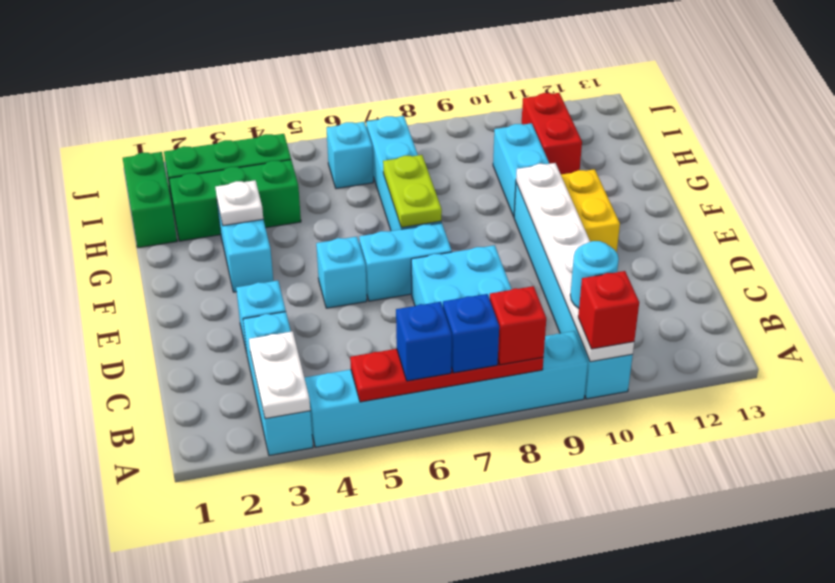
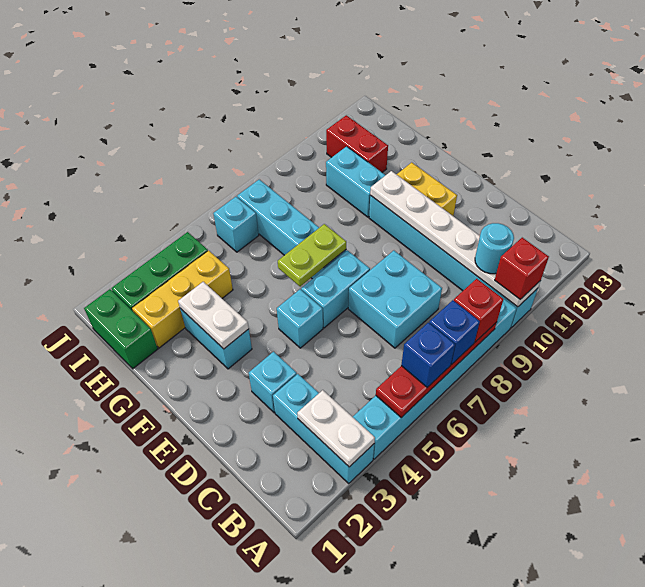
lime plate F7:G7 level 2 -> lime plate F6:F7 level 2
white plate G3 level 2 -> white plate F3:G3 level 2
green brick H2:H4 level 1 -> yellow brick H2:H4 level 1

